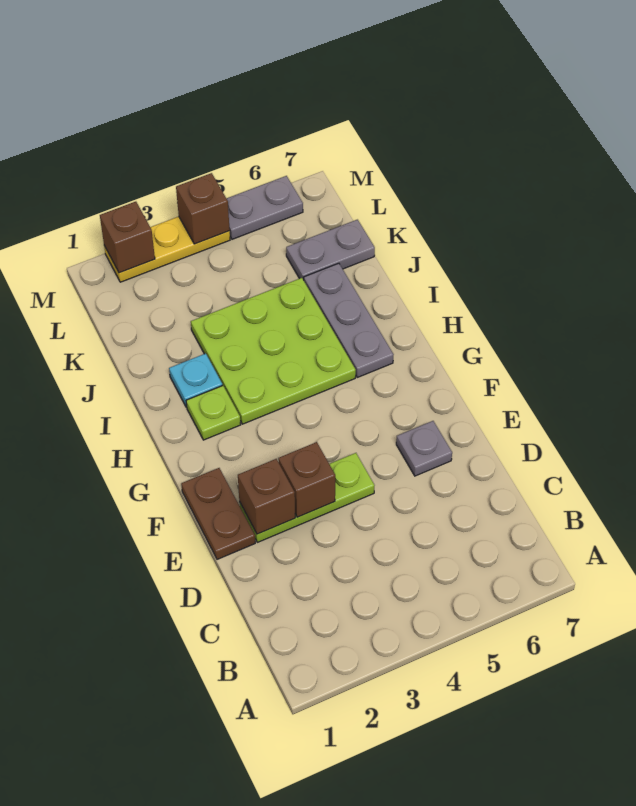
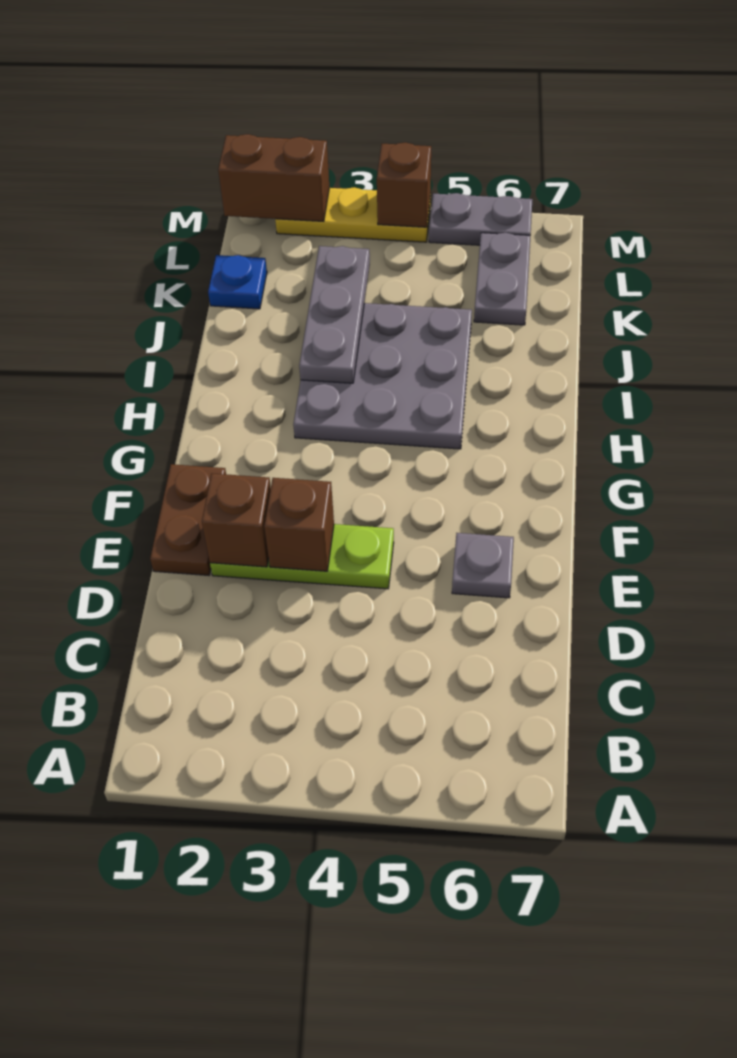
lime plate H2 level 1 -> none
lime plate H3:J5 level 1 -> grey plate H3:J5 level 1
grey plate H6:J6 level 1 -> grey plate I3:K3 level 2
cyan plate I2 level 1 -> none
none -> blue plate K1 level 1
grey plate K6:K7 level 1 -> grey plate K6:L6 level 1
brown brick M2 level 2 -> brown brick M1:M2 level 2

